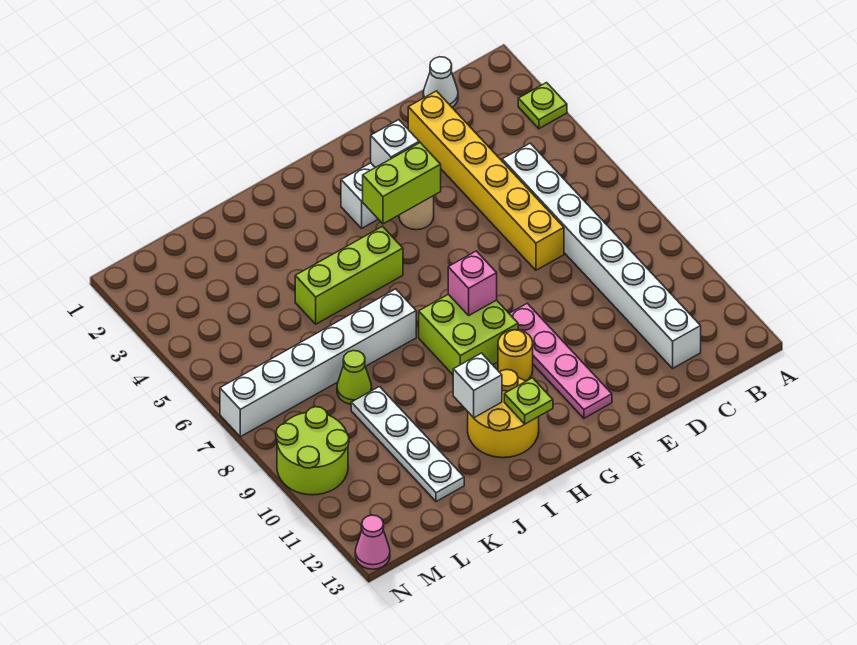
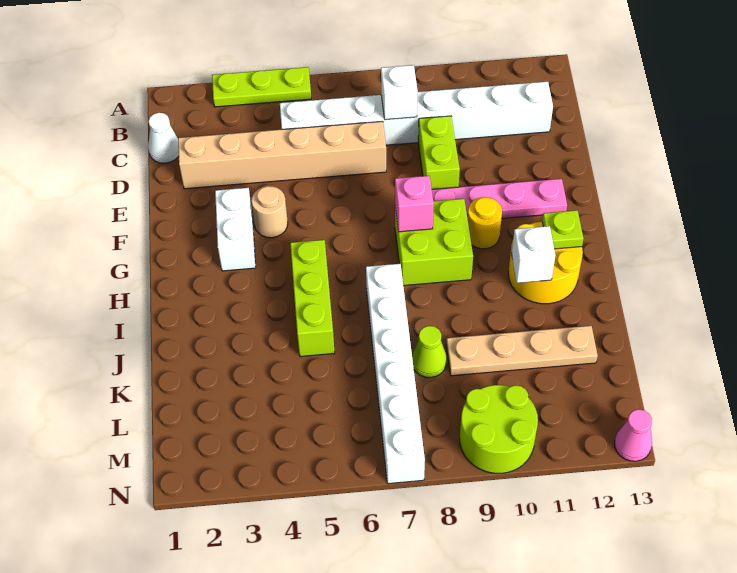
lime plate A3 level 1 -> lime plate A3:A5 level 1
yellow brick D2:D7 level 1 -> tan brick D2:D7 level 1
white brick F3 level 2 -> white brick C8 level 2
lime brick F4:G4 level 2 -> lime brick D9:E9 level 1
white plate K9:K12 level 1 -> tan plate K9:K12 level 1

